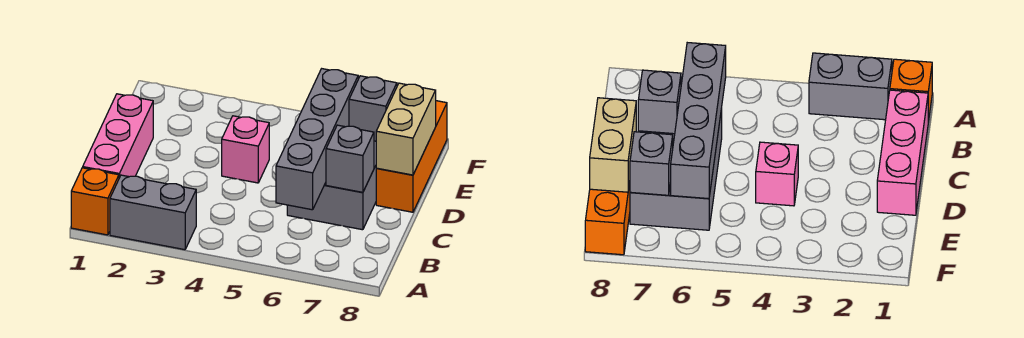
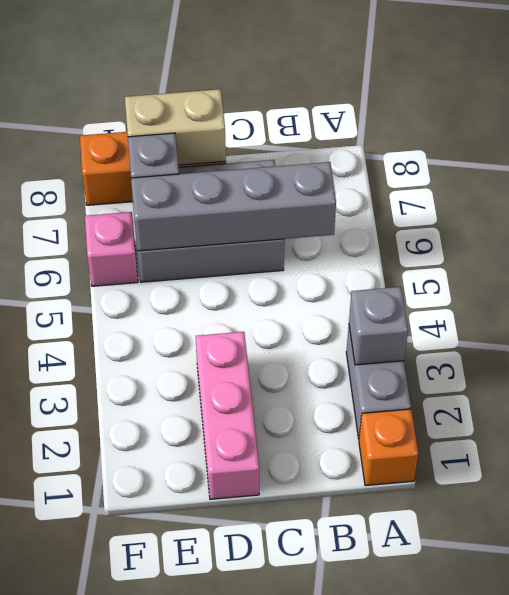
pink brick B1:D1 level 1 -> pink brick D1:D3 level 1
grey brick C7 level 2 -> grey brick A3 level 2
pink brick D4 level 1 -> pink brick F6 level 1

